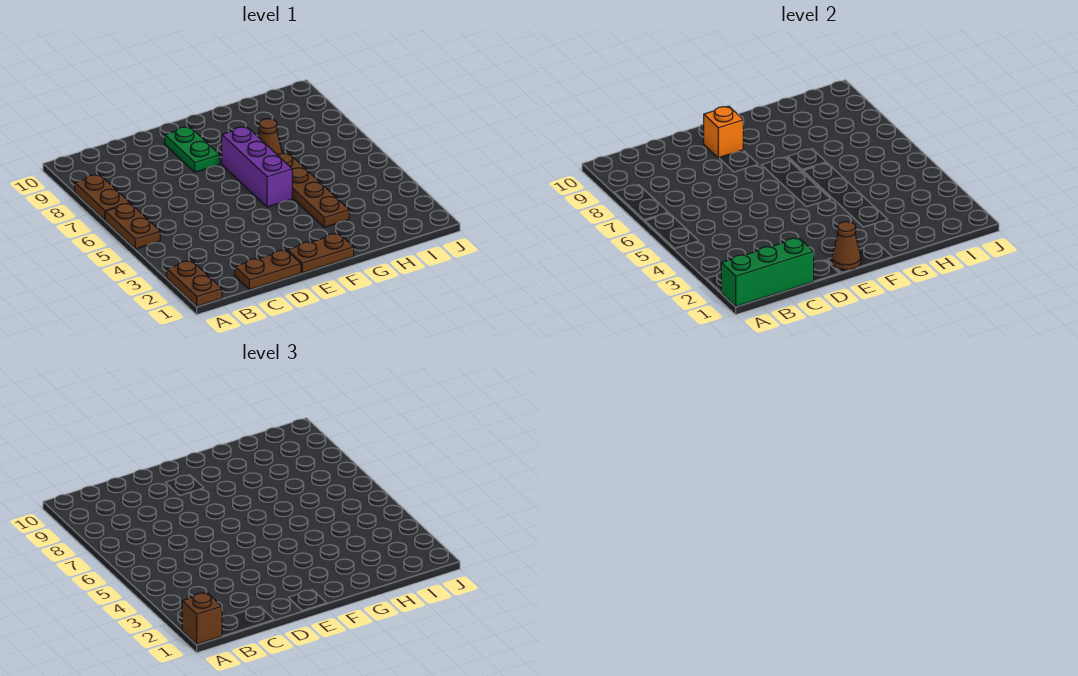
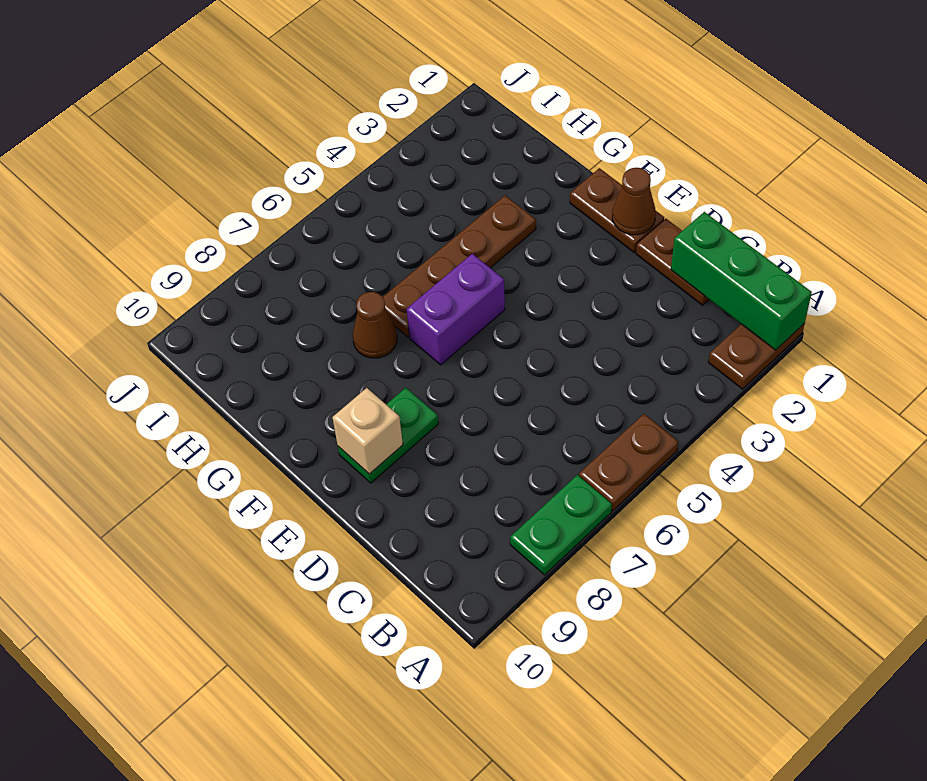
brown brick A1 level 3 -> none
brown plate A7:A8 level 1 -> green plate A7:A8 level 1
orange brick E9 level 2 -> tan brick E9 level 2
purple brick F5:F7 level 1 -> purple brick F5:F6 level 1

